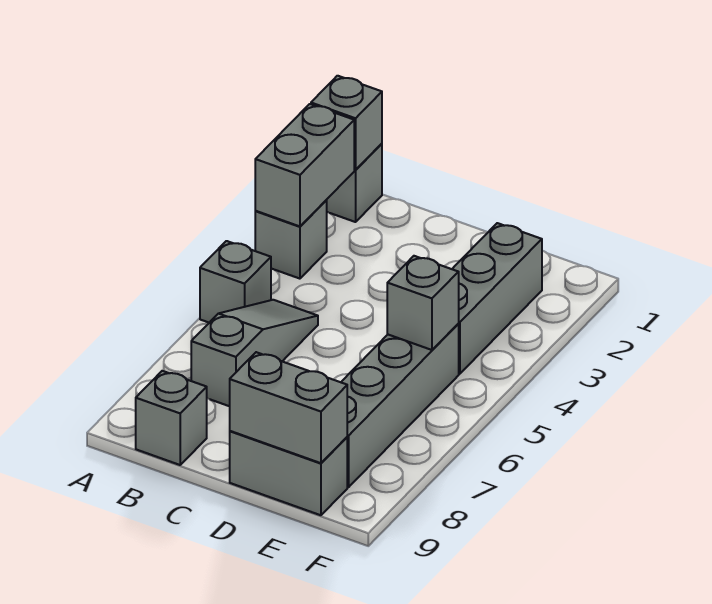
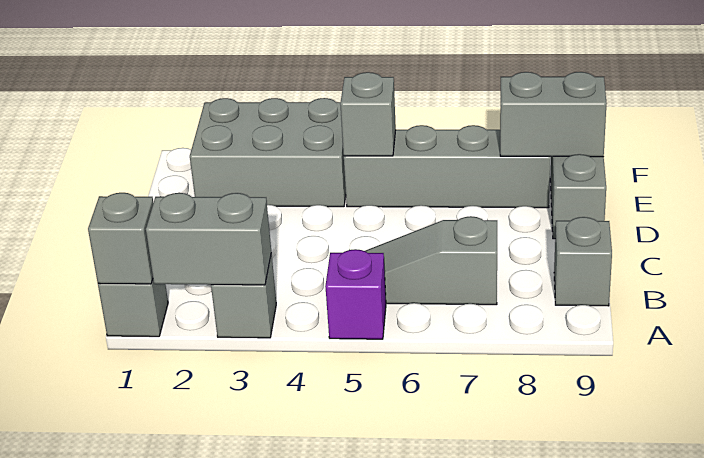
grey brick A5 level 1 -> purple brick A5 level 1
grey brick D9:E9 level 2 -> grey brick E8:E9 level 2
grey brick E2:E4 level 1 -> grey brick E2:F4 level 1

